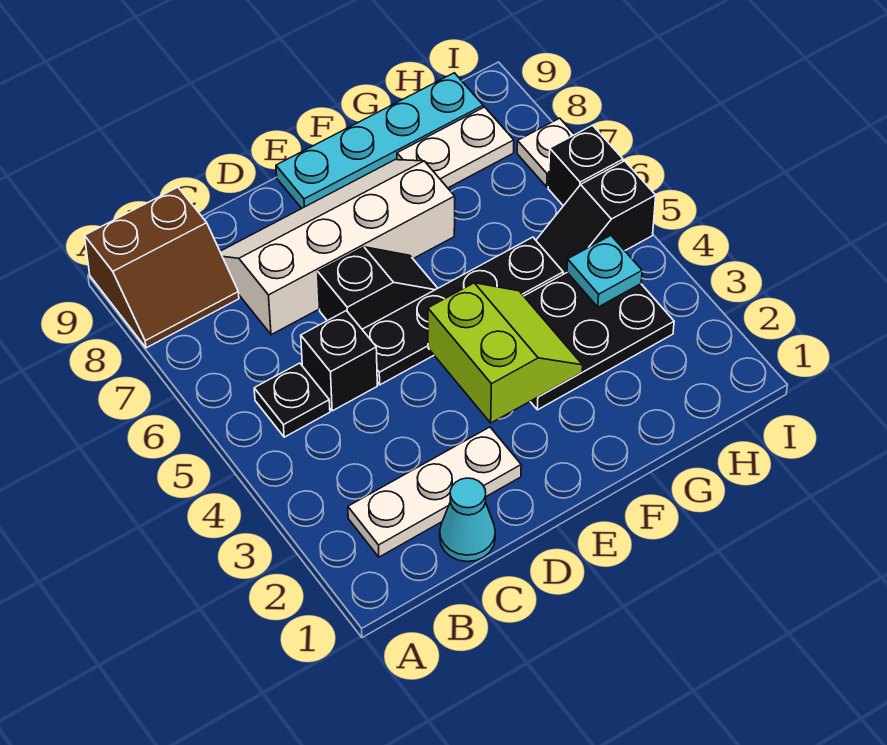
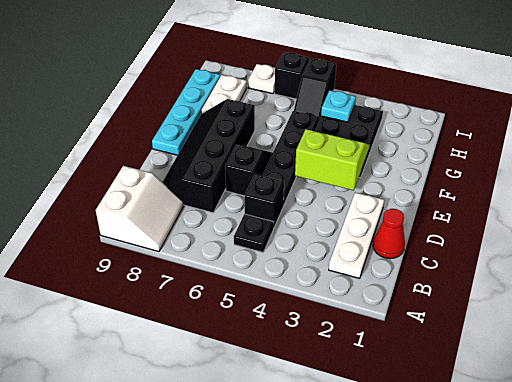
brown slope A8:B9 level 1 top 9 -> white slope A8:B9 level 1 top 9
cyan cone C1 level 1 -> red cone C1 level 1
white slope C7:F8 level 1 top 7 -> black slope C7:F8 level 1 top 7

